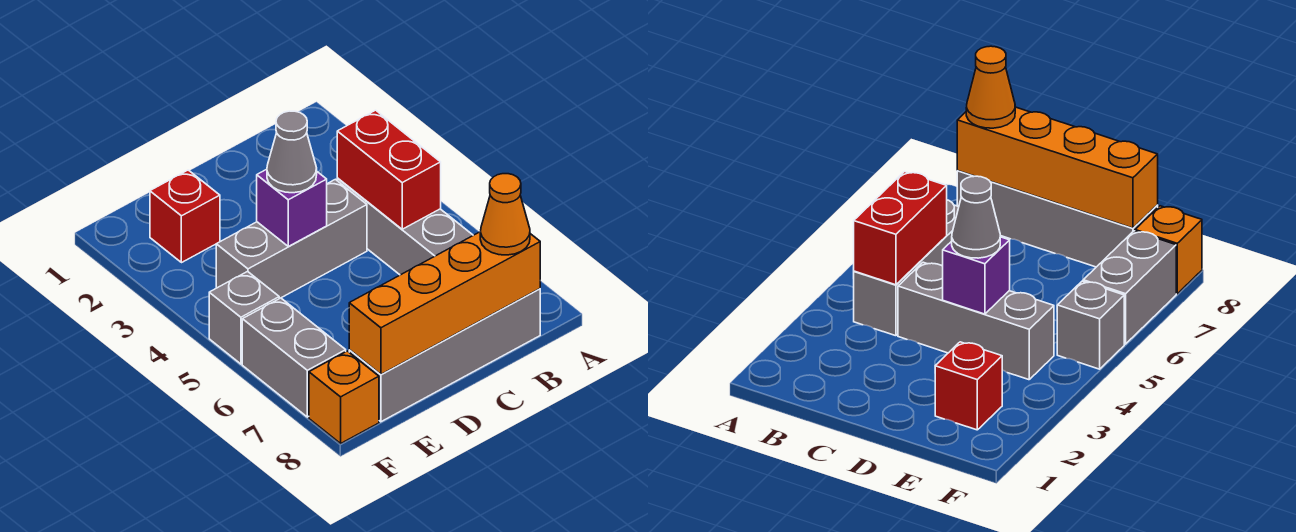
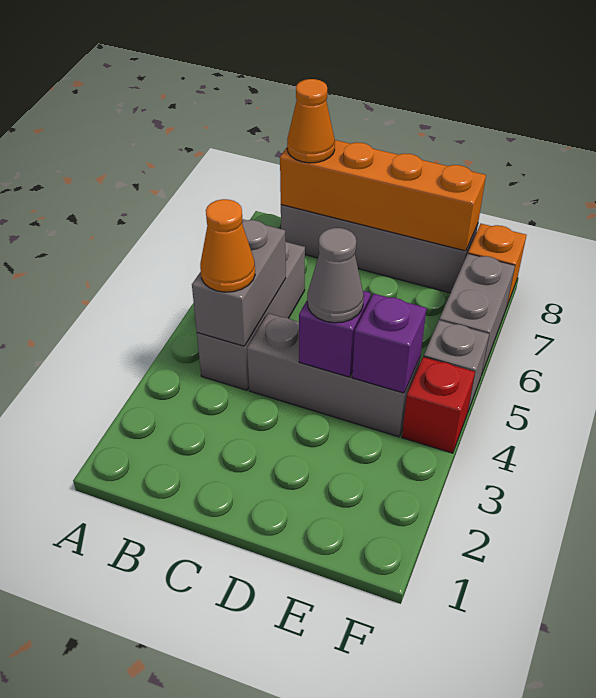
red brick B4:B5 level 2 -> grey brick B4:B5 level 2
none -> orange cone B4 level 3
red brick E2 level 1 -> red brick F4 level 1
none -> purple brick E4 level 2

